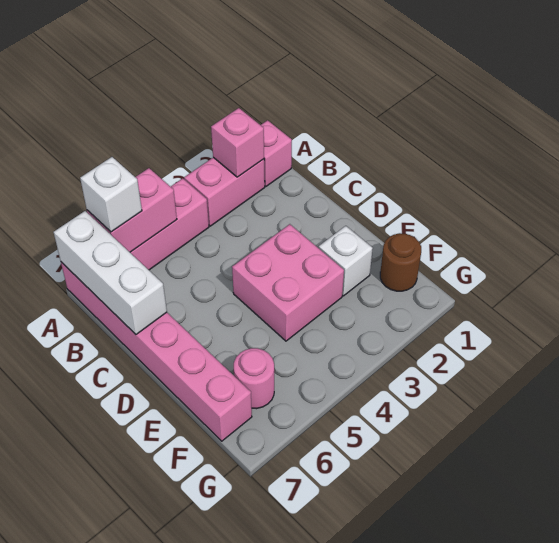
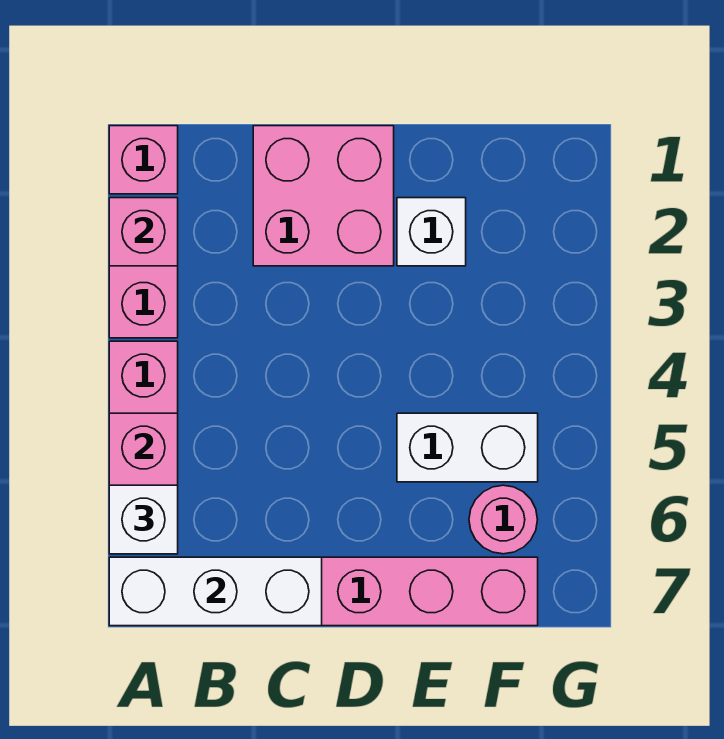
pink brick D3:E4 level 1 -> pink brick C1:D2 level 1
none -> white brick E5:F5 level 1
brown round brick F1 level 1 -> none

